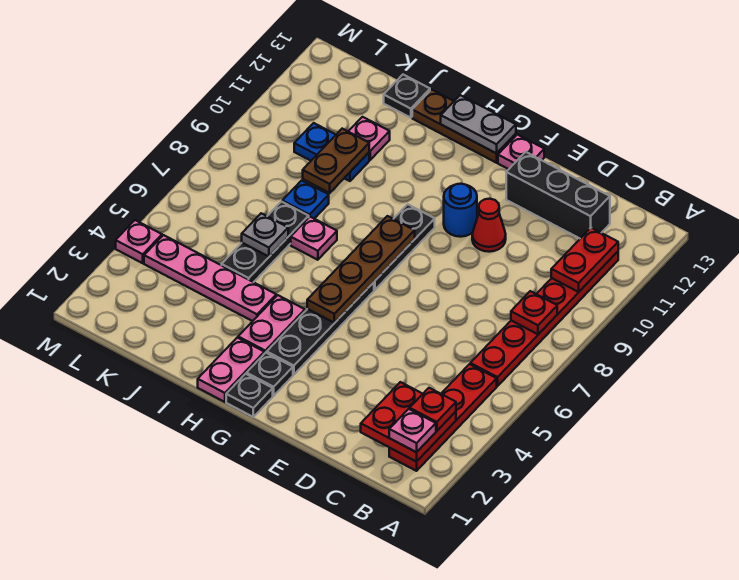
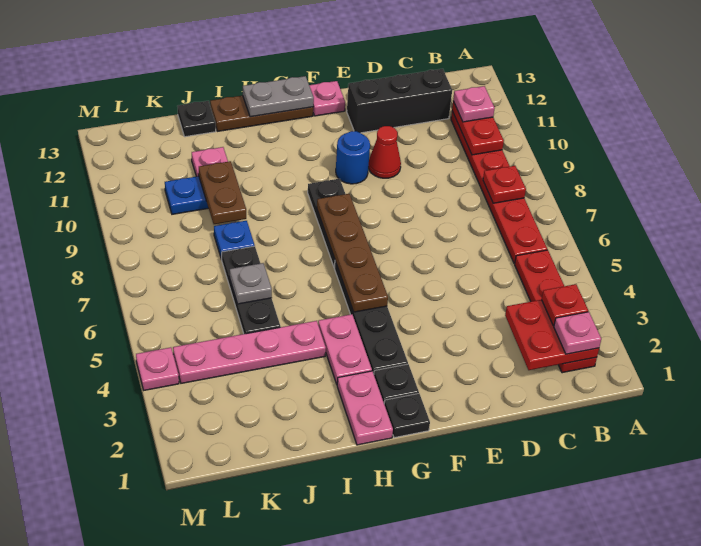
pink plate I7 level 1 -> pink plate B11 level 3

